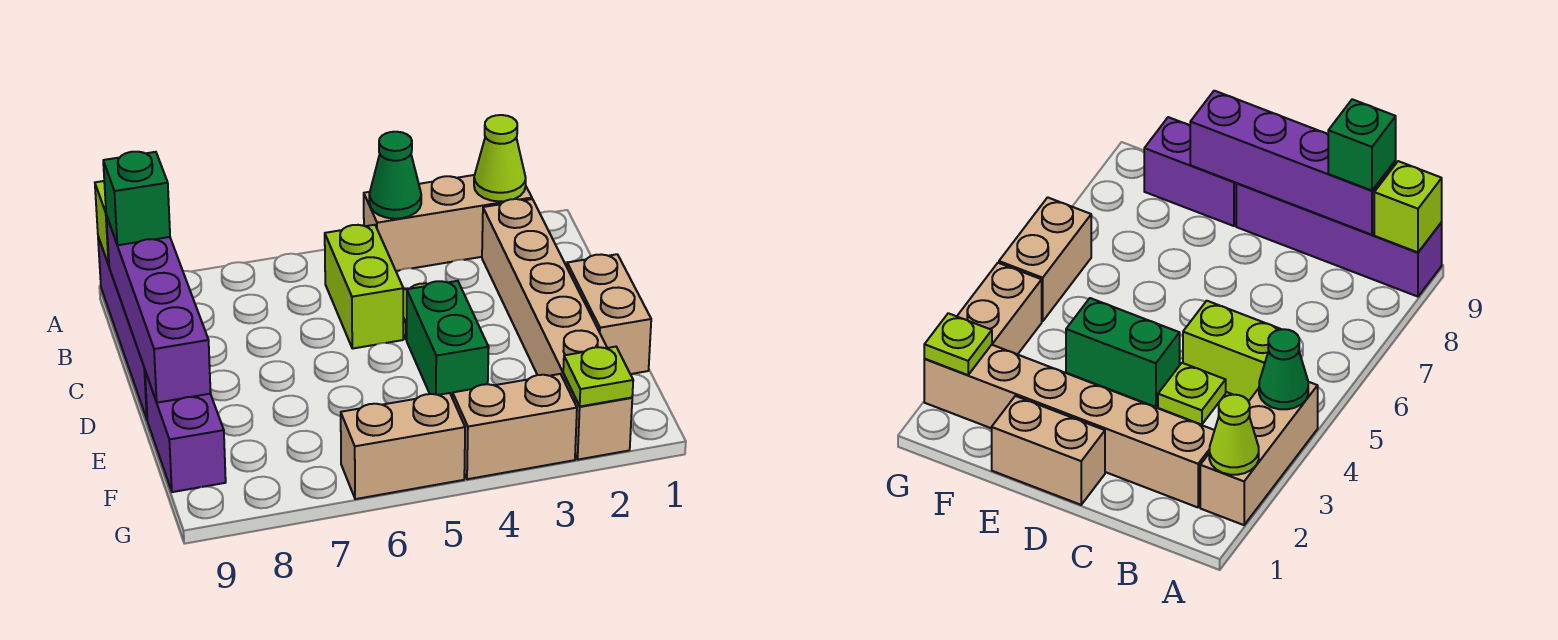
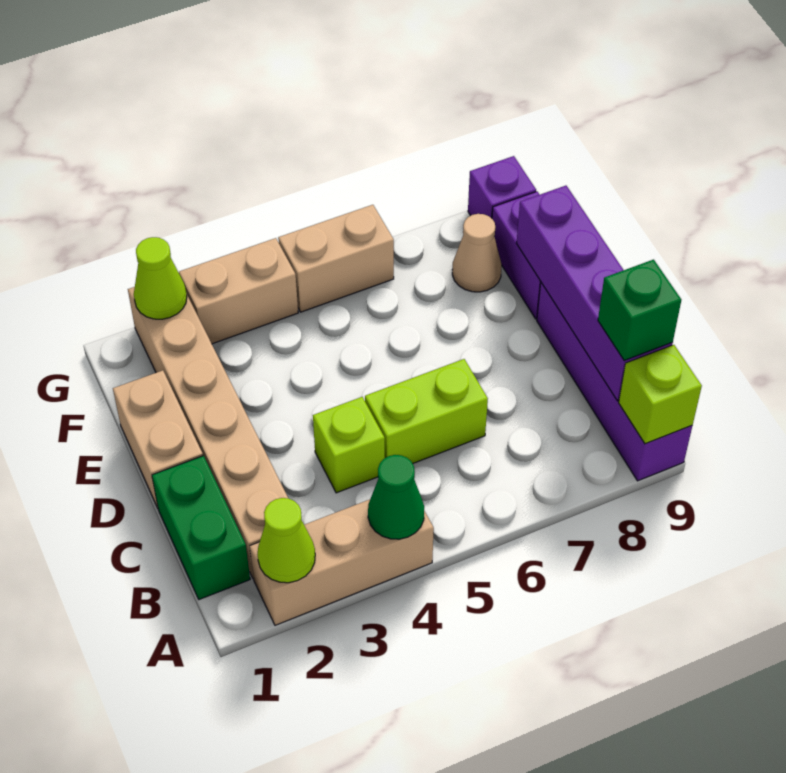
lime brick B5:C5 level 1 -> lime brick C5:C6 level 1
lime plate C4 level 1 -> lime brick C4 level 1
green brick D4:E4 level 1 -> green brick B1:C1 level 1
none -> tan cone F8 level 1
lime plate G2 level 2 -> lime cone G2 level 2
none -> purple brick G9 level 1

